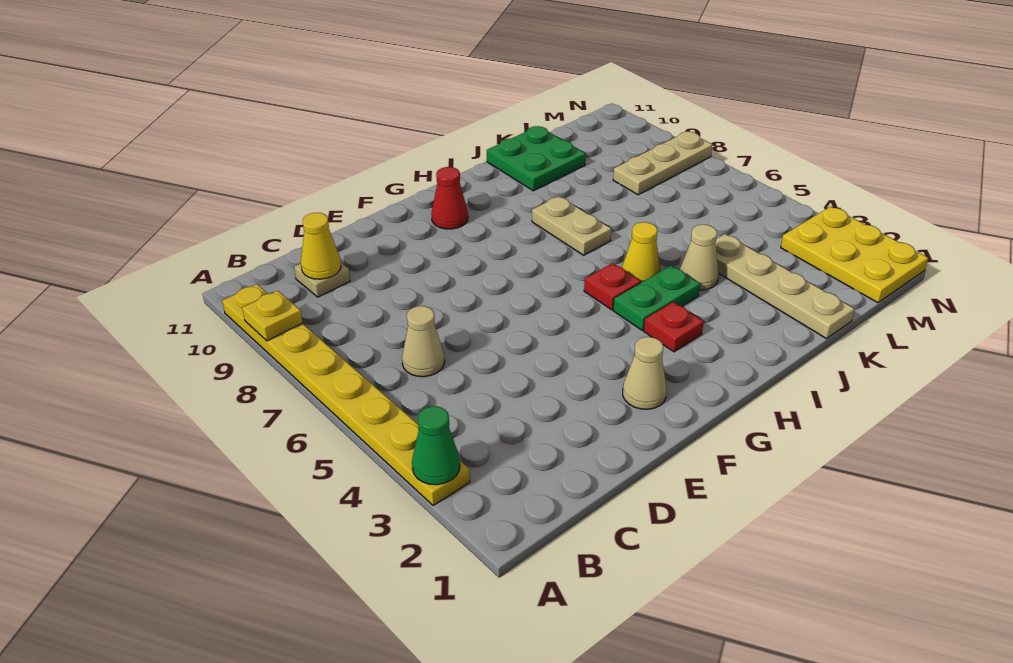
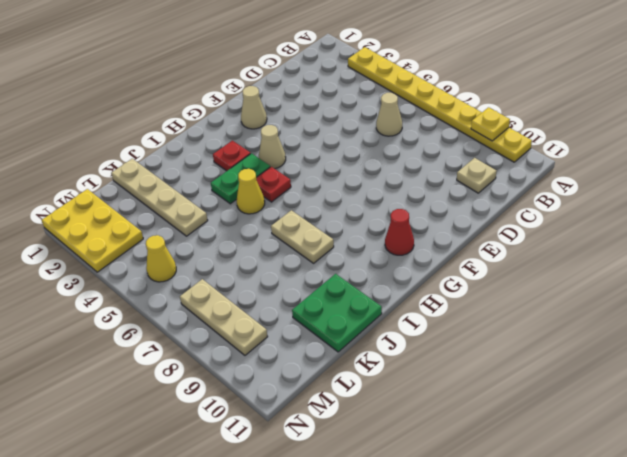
green cone A3 level 2 -> none
yellow cone C10 level 2 -> yellow cone M5 level 1
tan cone J4 level 1 -> tan cone G4 level 1
tan plate L8:N8 level 1 -> tan plate M7:M9 level 1

